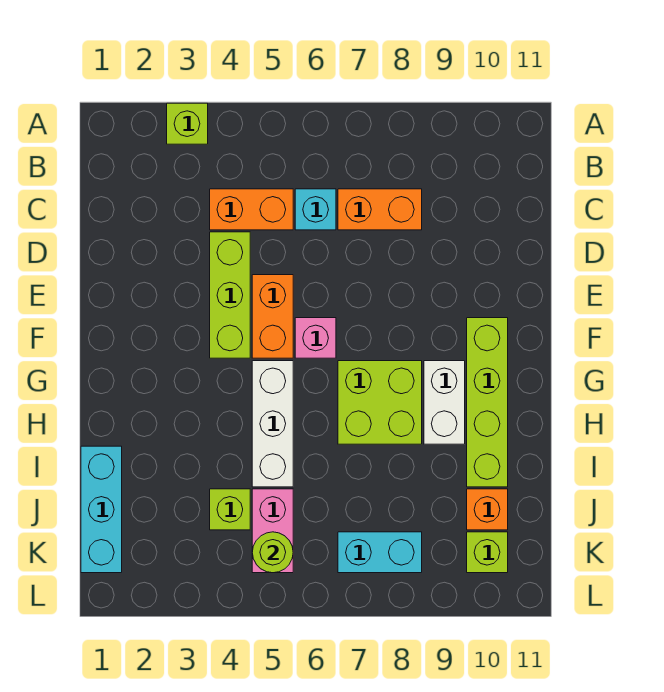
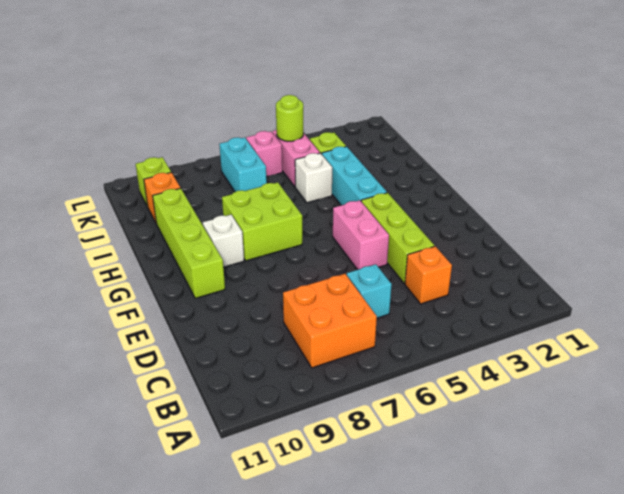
lime brick A3 level 1 -> none
orange brick C4:C5 level 1 -> orange brick C4 level 1
orange brick C7:C8 level 1 -> orange brick B7:C8 level 1
orange brick E5:F5 level 1 -> pink brick E5:F5 level 1
pink brick F6 level 1 -> pink brick K6 level 1
white brick G5:I5 level 1 -> white brick I5 level 1
white brick G9:H9 level 1 -> white brick G9 level 1
cyan brick I1:K1 level 1 -> cyan brick G4:I4 level 1
cyan brick K7:K8 level 1 -> cyan brick J7:K7 level 1

